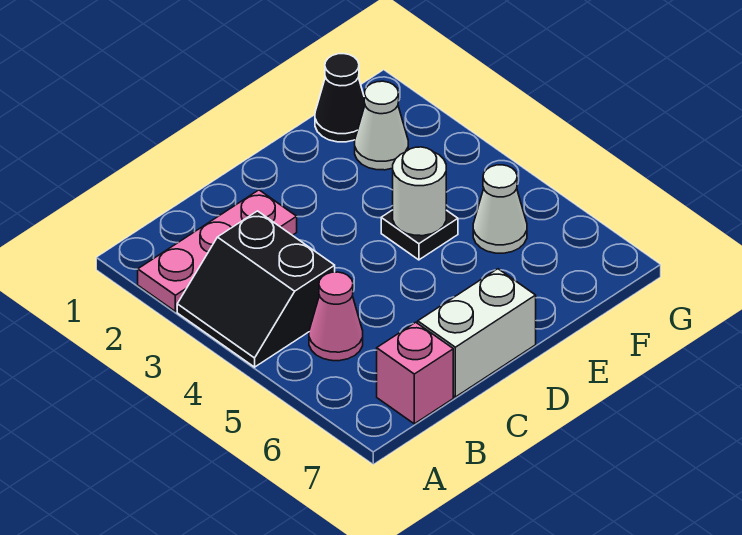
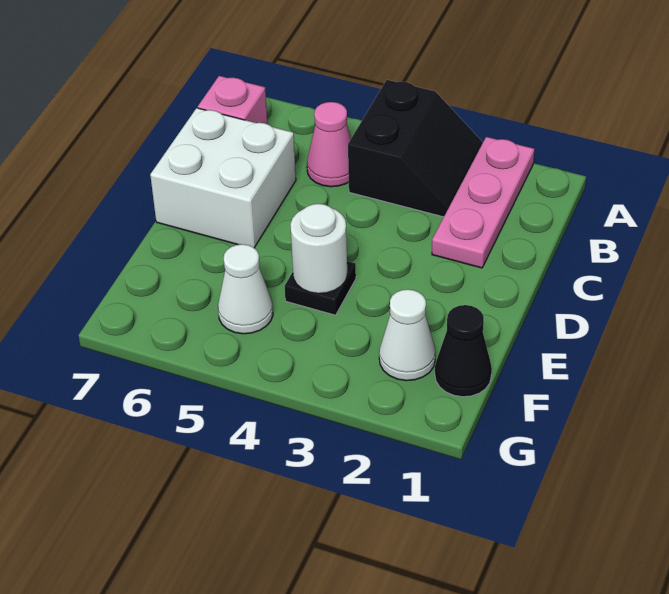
black slope A3:B4 level 1 top B -> black slope A3:B4 level 1 top 4
white brick C7:D7 level 1 -> white brick C6:D7 level 1

